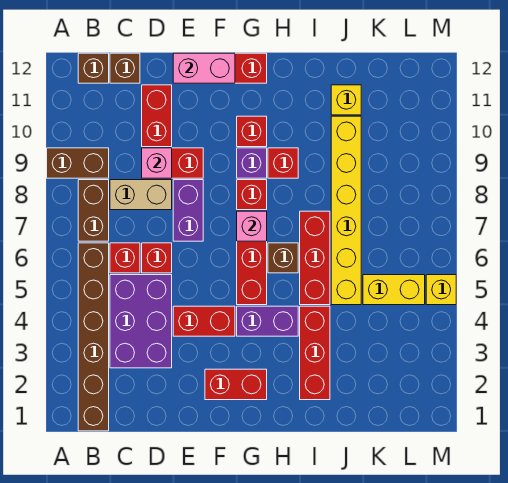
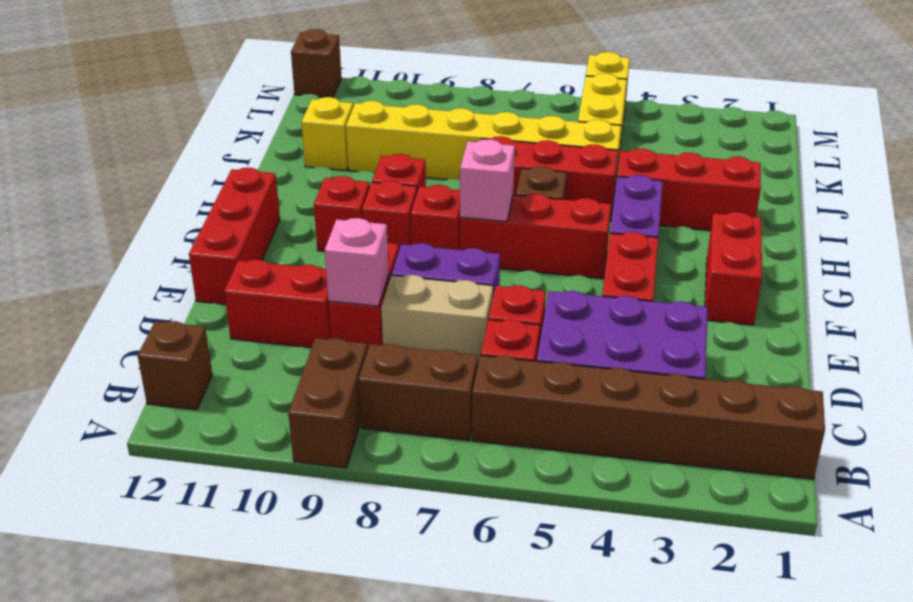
tan brick C8:D8 level 1 -> tan brick D7:D8 level 1
brown brick C12 level 1 -> brown brick M12 level 1
pink brick E12:F12 level 2 -> none
purple brick G9 level 1 -> red brick G9 level 1

